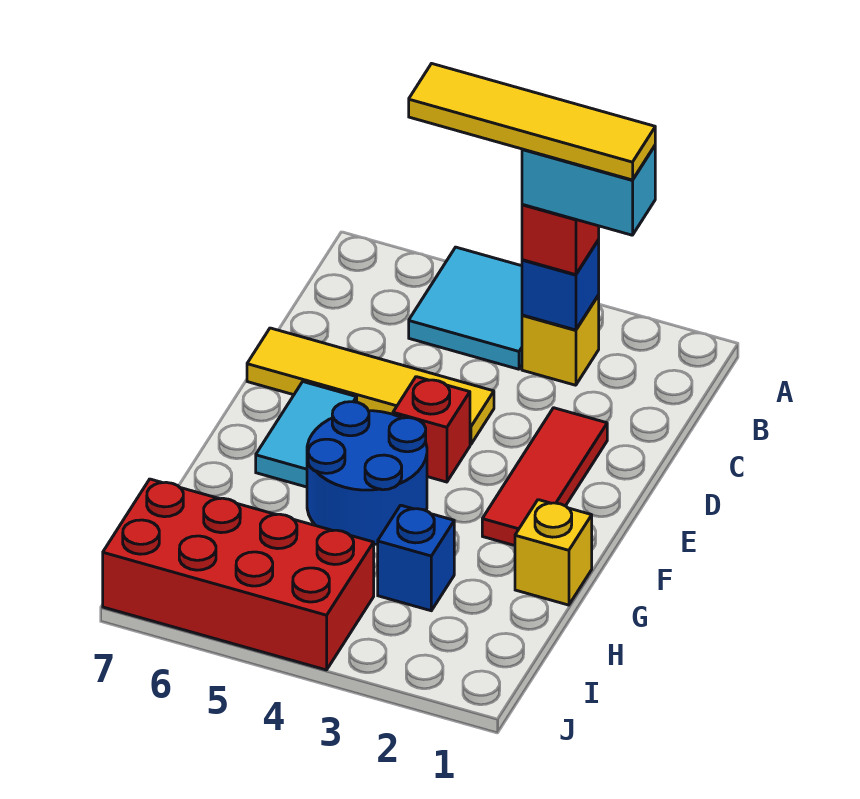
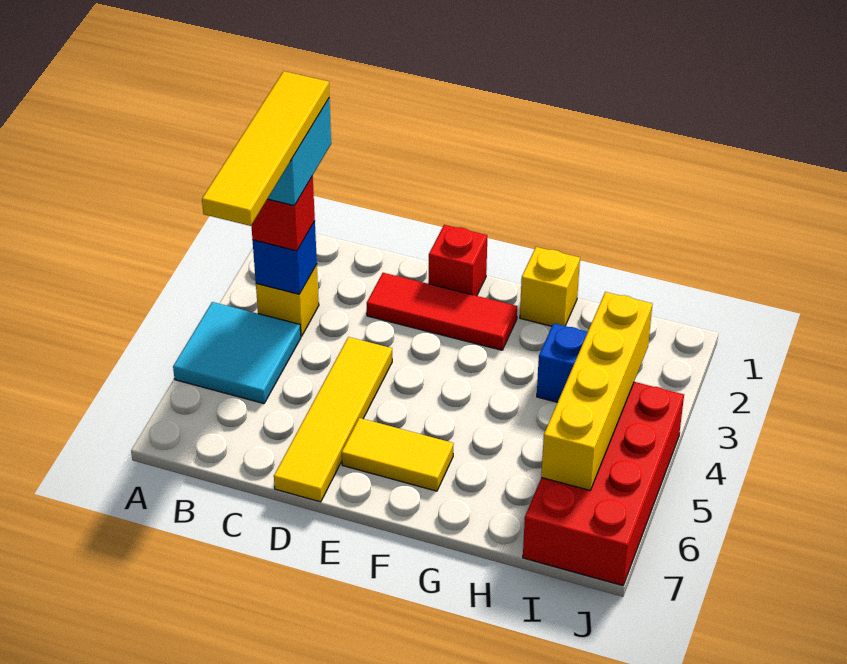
red brick E4 level 1 -> red brick E1 level 1
cyan tile E6:F6 level 1 -> yellow tile E6:F6 level 1
blue round brick F4:G5 level 1 -> none
none -> yellow brick I3:I6 level 2

